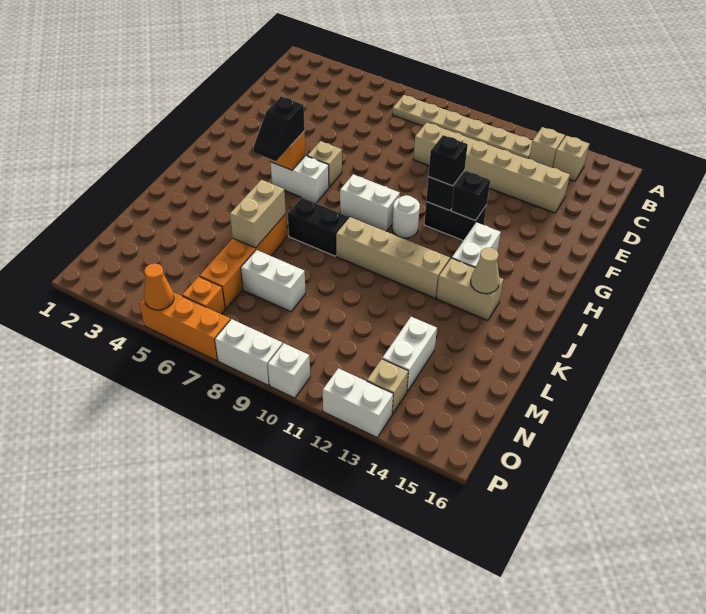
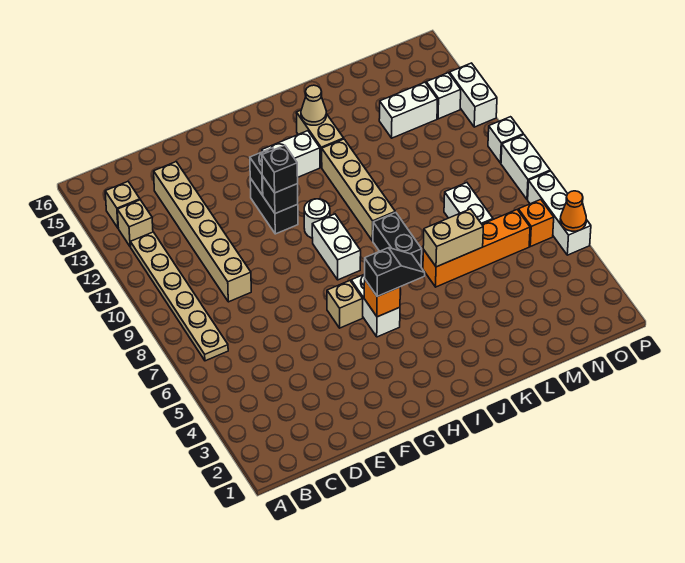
tan brick O13 level 1 -> white brick O13 level 1
orange brick P5:P7 level 1 -> white brick P5:P7 level 1

